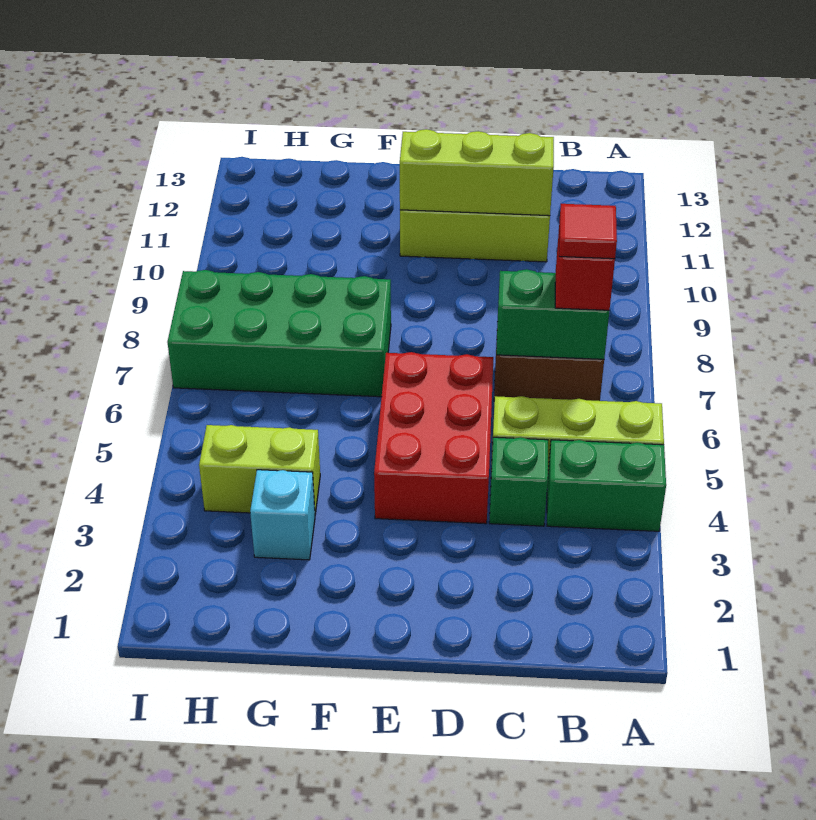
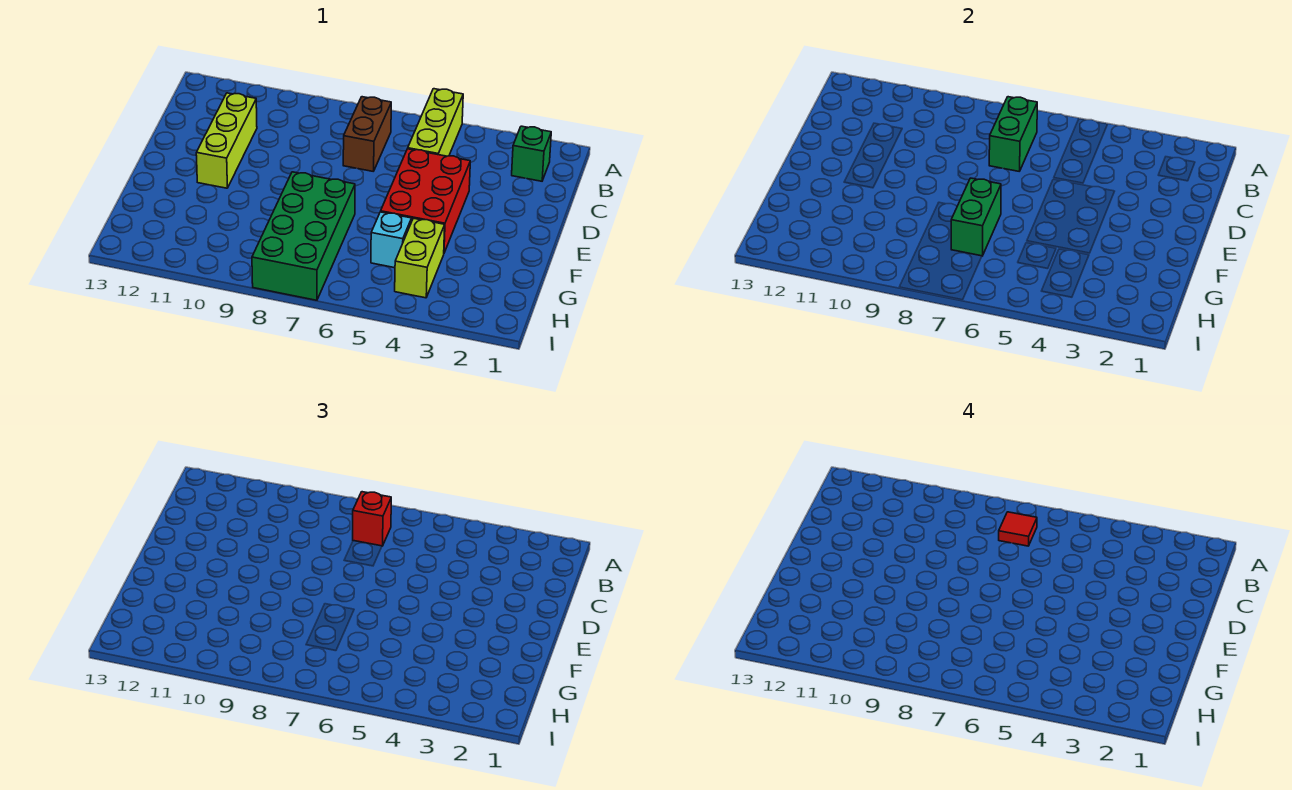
green brick A4:B4 level 1 -> green brick F7:G7 level 2
green brick C4 level 1 -> green brick B2 level 1
lime brick C11:E11 level 2 -> none
red brick D4:E6 level 1 -> red brick D4:F5 level 1
cyan brick G3 level 1 -> cyan brick G5 level 1

